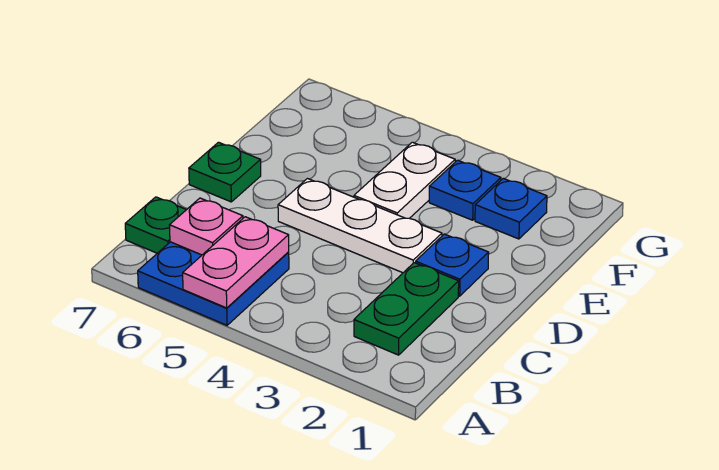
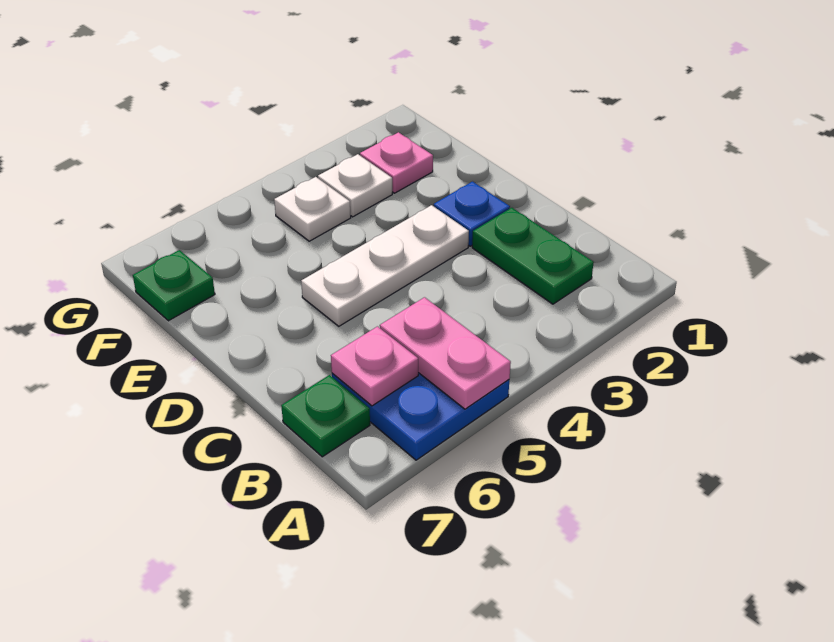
green plate D7 level 1 -> green plate F7 level 1
white plate E4:F4 level 1 -> white plate F4 level 1
blue plate F2 level 1 -> pink plate F2 level 1
blue plate F3 level 1 -> white plate F3 level 1

